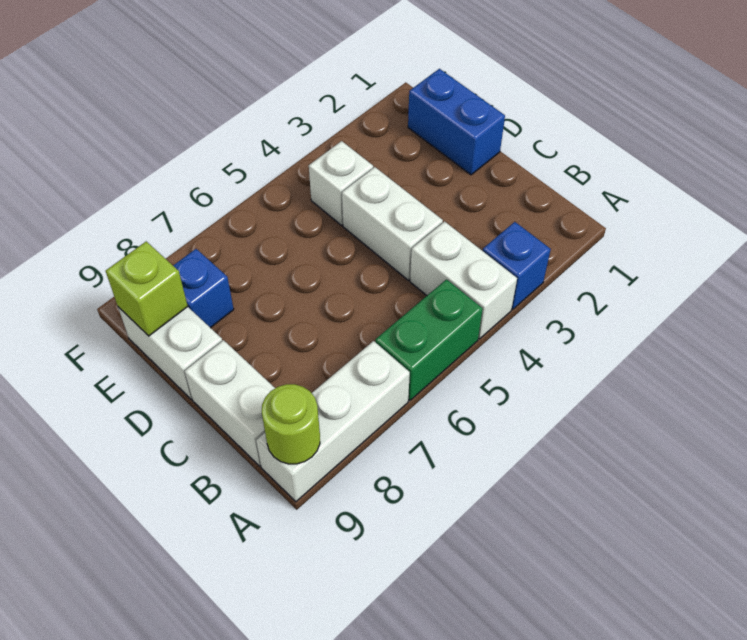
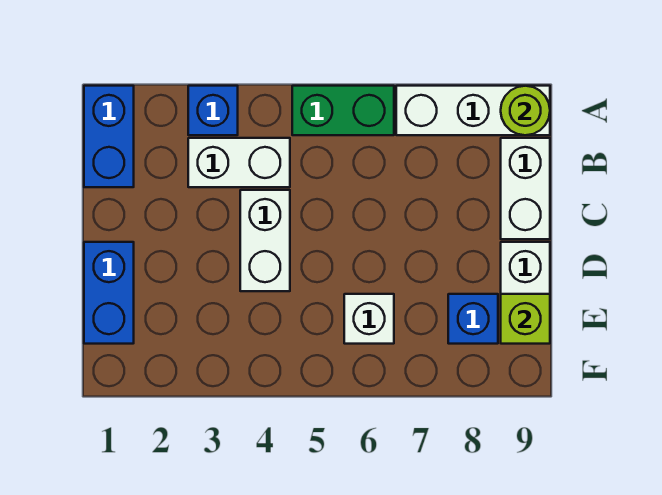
none -> blue brick A1:B1 level 1
white brick A4:B4 level 1 -> white brick B3:B4 level 1
white brick E4 level 1 -> white brick E6 level 1

